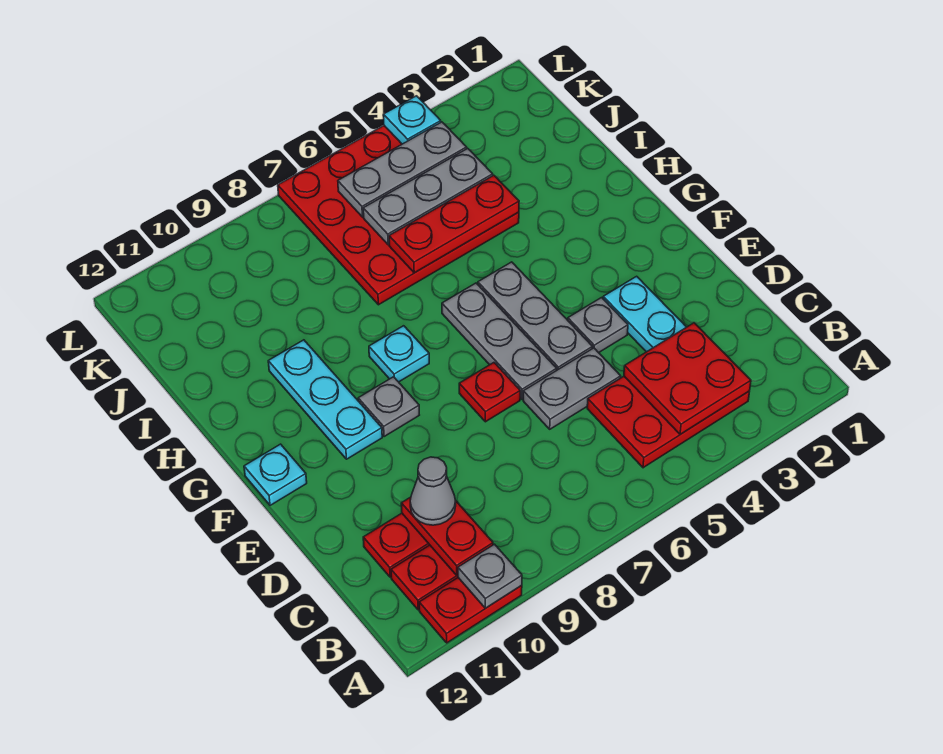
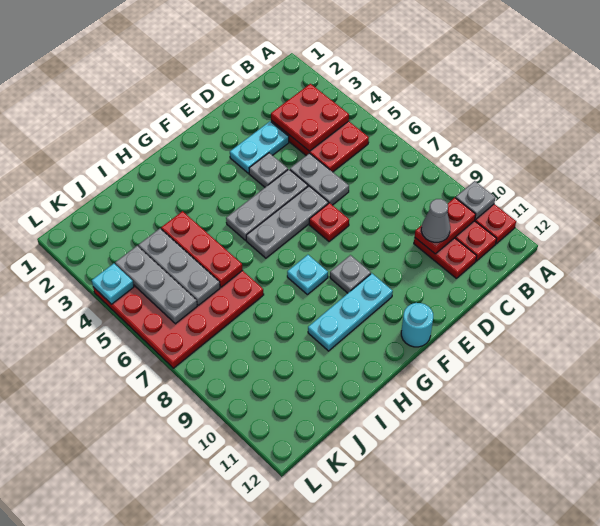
cyan plate F12 level 1 -> cyan round brick F12 level 1

